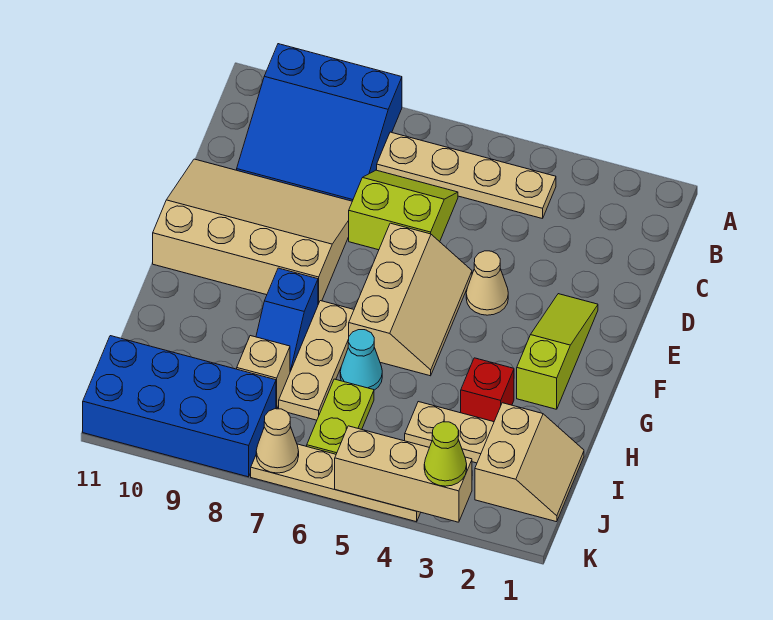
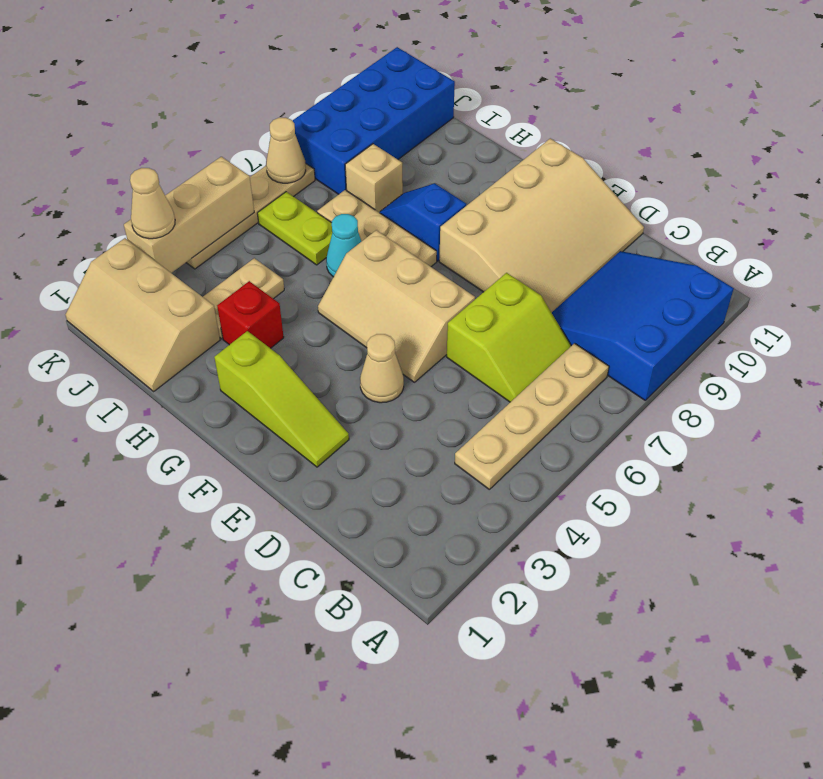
tan slope I1:J2 level 1 top 2 -> tan slope I1:K2 level 1 top 2
lime cone K3 level 3 -> tan cone K3 level 3

